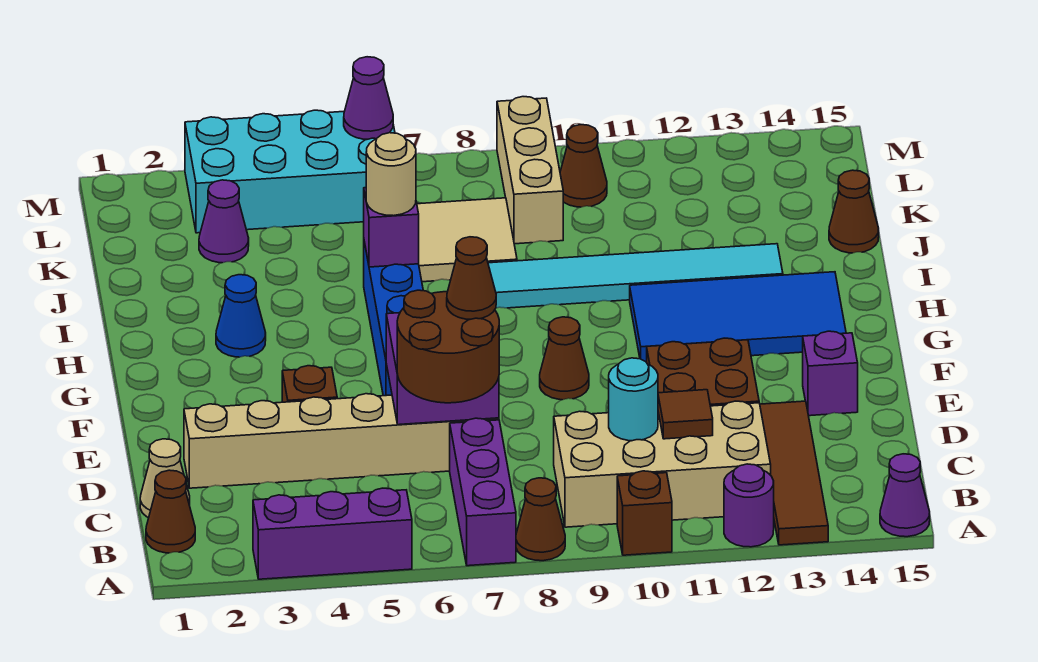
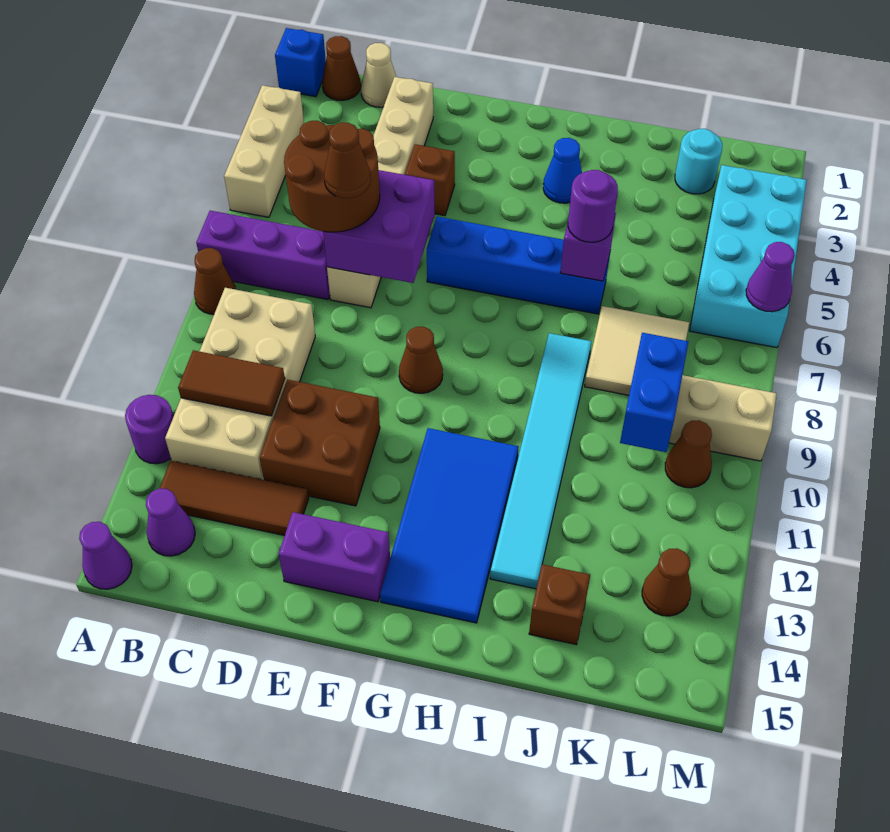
none -> blue brick A1 level 1
purple brick A3:A5 level 1 -> tan brick A3:A5 level 1
brown brick A10 level 1 -> brown brick J14 level 1
brown tile A13:D13 level 1 -> brown tile B13:D13 level 1
cyan round brick C10 level 2 -> cyan round brick K2 level 1
brown tile C11 level 2 -> brown tile B11:C11 level 2
purple brick E14 level 1 -> purple brick E14:F14 level 1
tan round brick I6 level 3 -> purple round brick I6 level 3
brown cone J15 level 1 -> brown cone L13 level 1
purple cone K3 level 1 -> purple cone B14 level 1
none -> blue brick K9:K10 level 2

